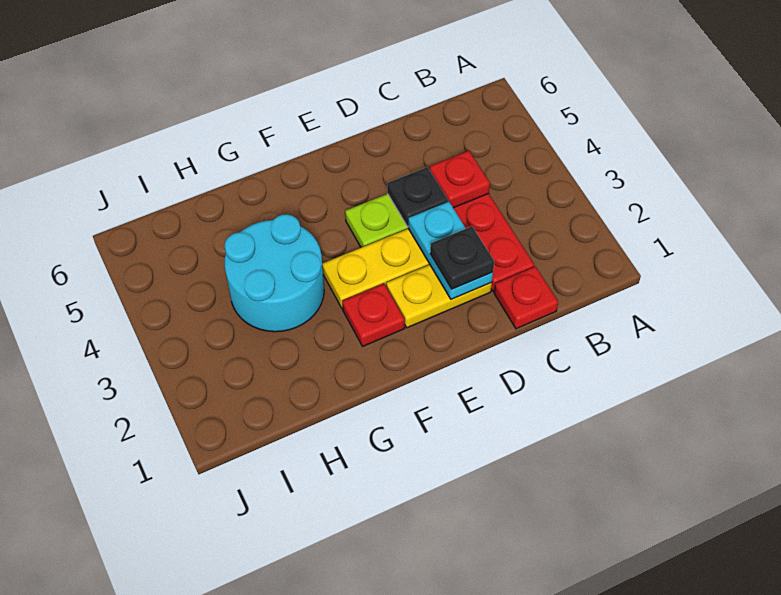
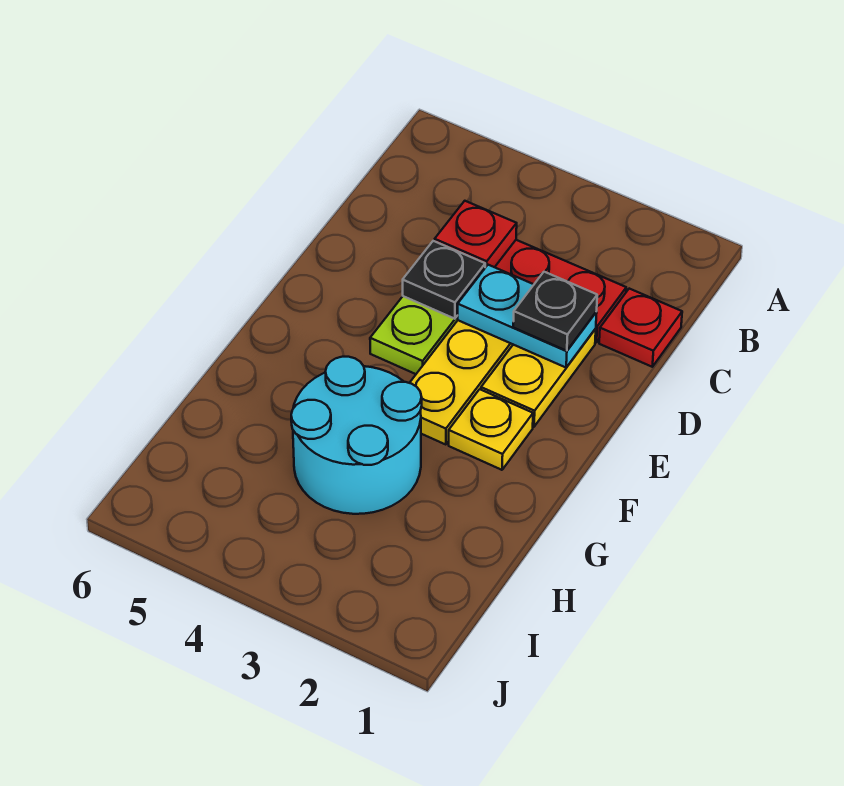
red plate F2 level 1 -> yellow plate F2 level 1

